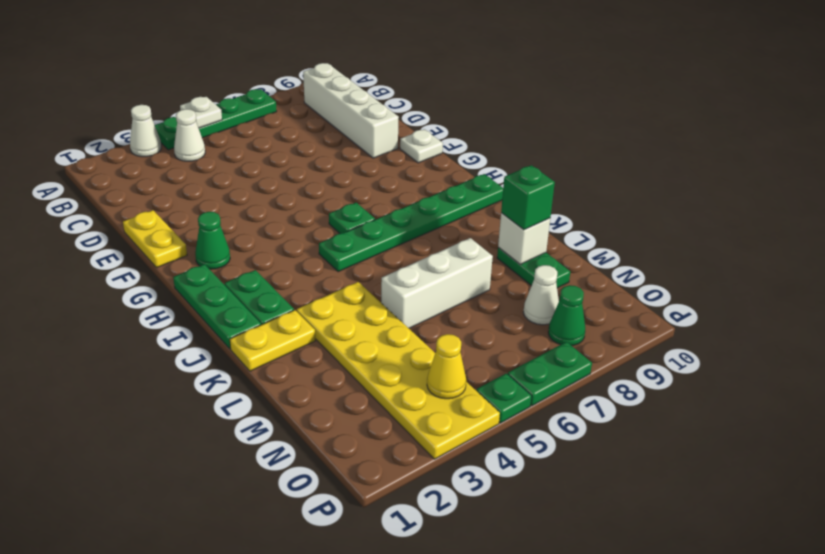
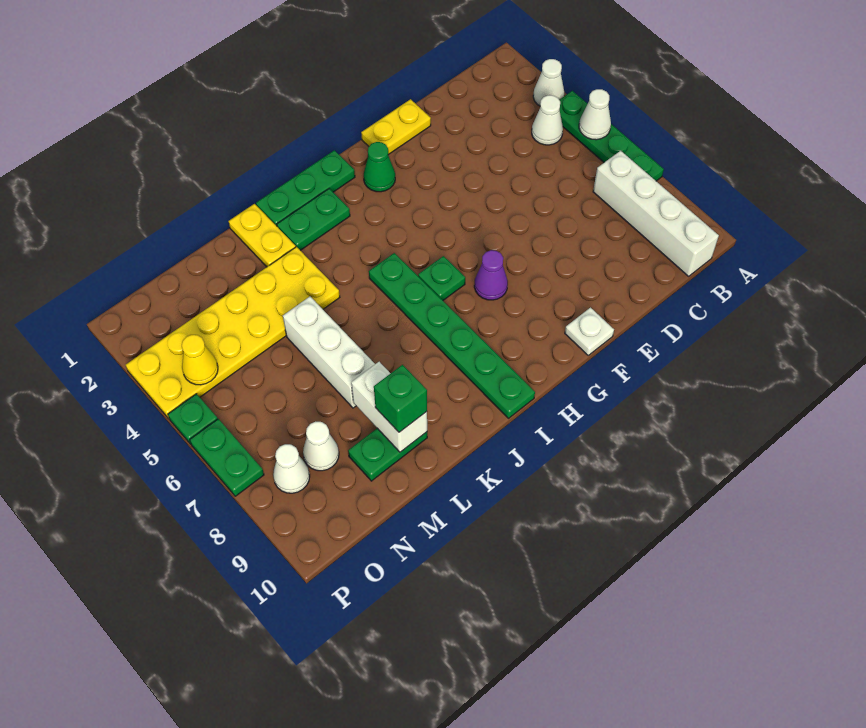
white plate A5 level 2 -> white cone A5 level 2
white brick B9:E9 level 1 -> white brick B7:B10 level 1
none -> purple cone G7 level 1
white brick L9 level 2 -> white brick L8:L9 level 2
green cone O8 level 1 -> white cone O8 level 1

